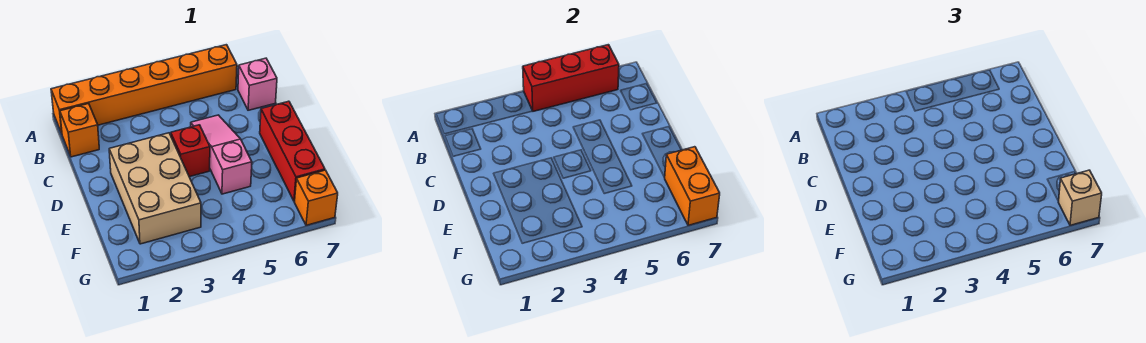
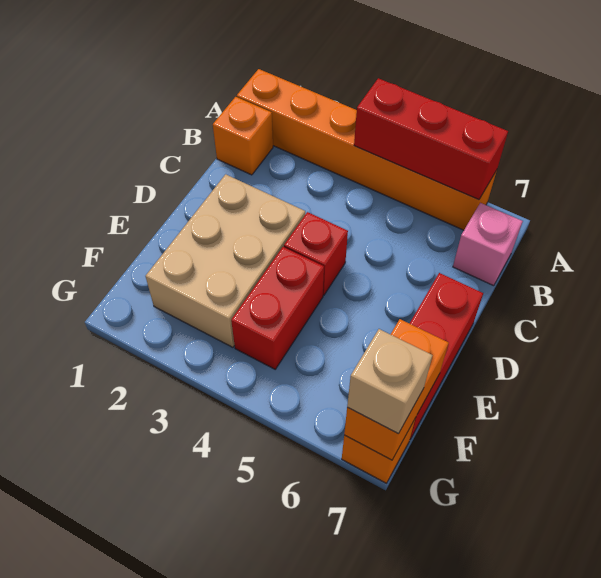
pink slope C5:E5 level 1 top E -> none
none -> red brick E4:F4 level 1

